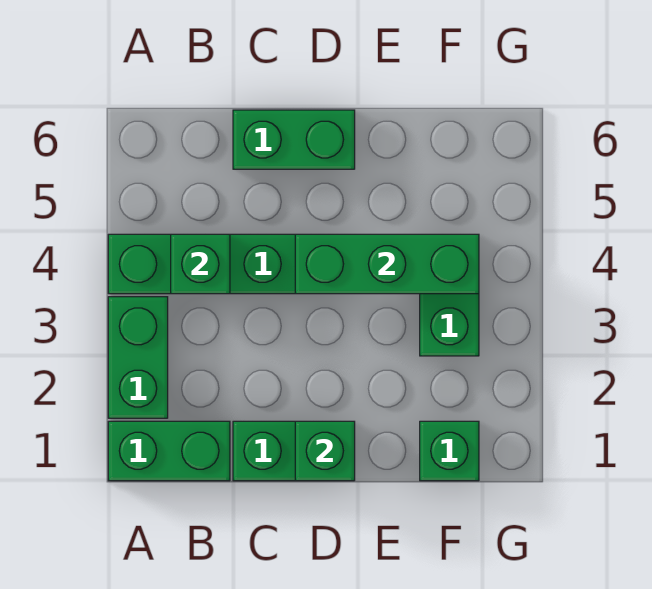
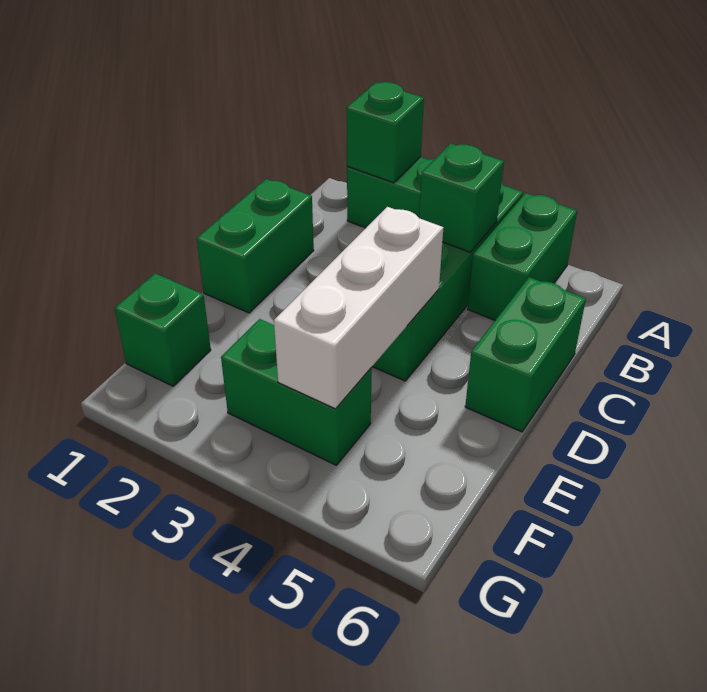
green brick A1:B1 level 1 -> green brick A5:B5 level 1
green brick D1 level 2 -> green brick A2 level 2
green brick D4:F4 level 2 -> white brick D4:F4 level 2

